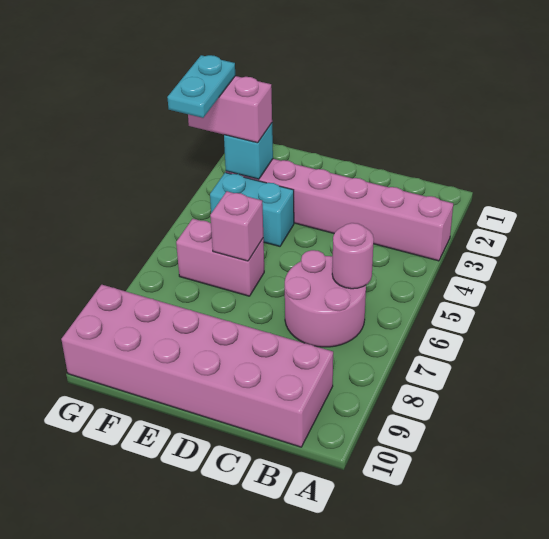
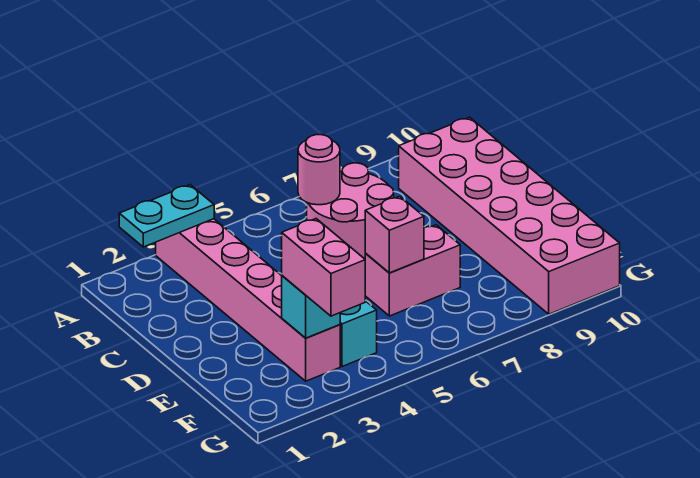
pink brick E6:F6 level 1 -> pink brick E6:E7 level 1
cyan plate G3:G4 level 4 -> cyan plate A2:A3 level 2

